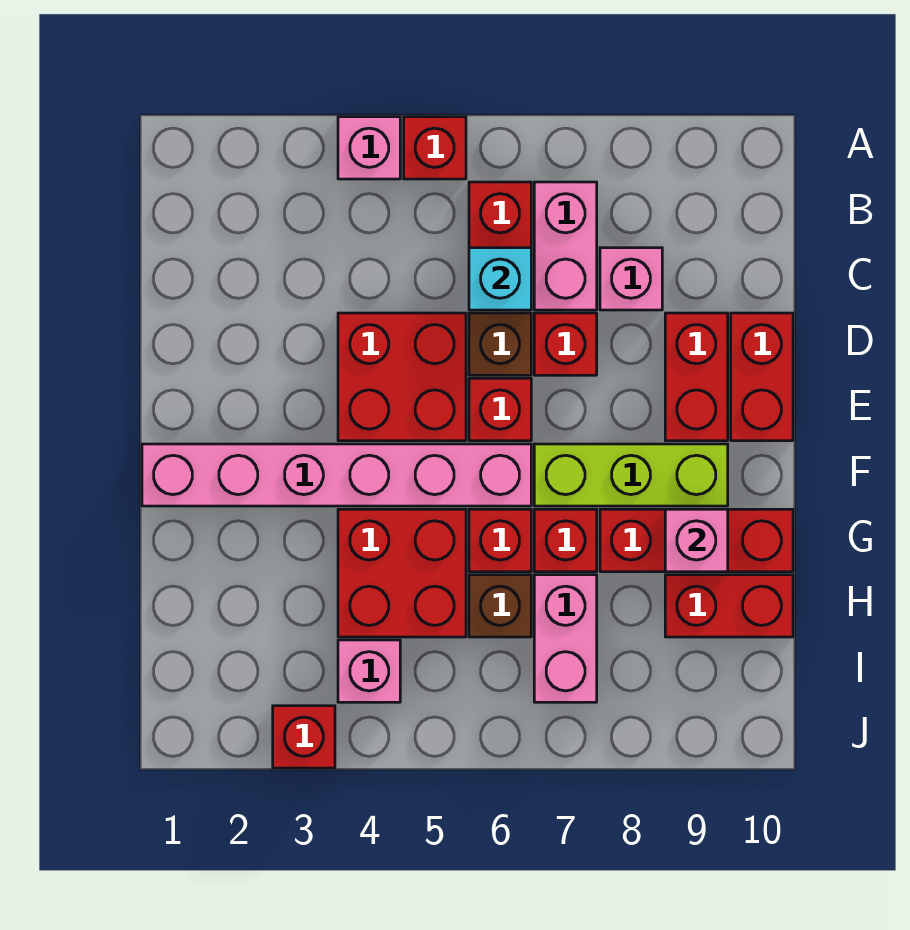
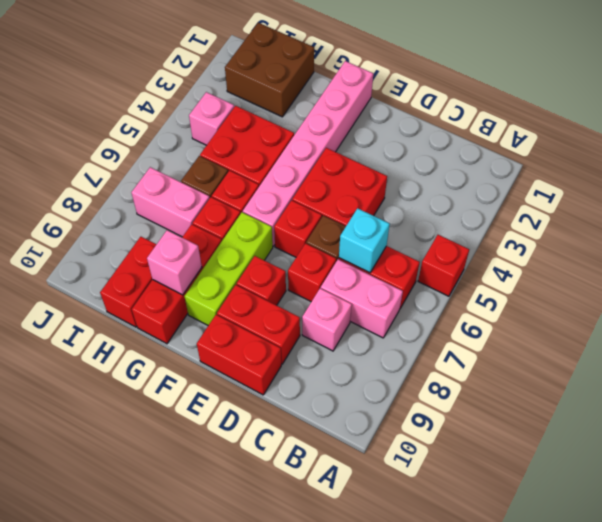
pink brick A4 level 1 -> none
none -> brown brick H1:I2 level 1
red brick J3 level 1 -> red brick E8 level 1

